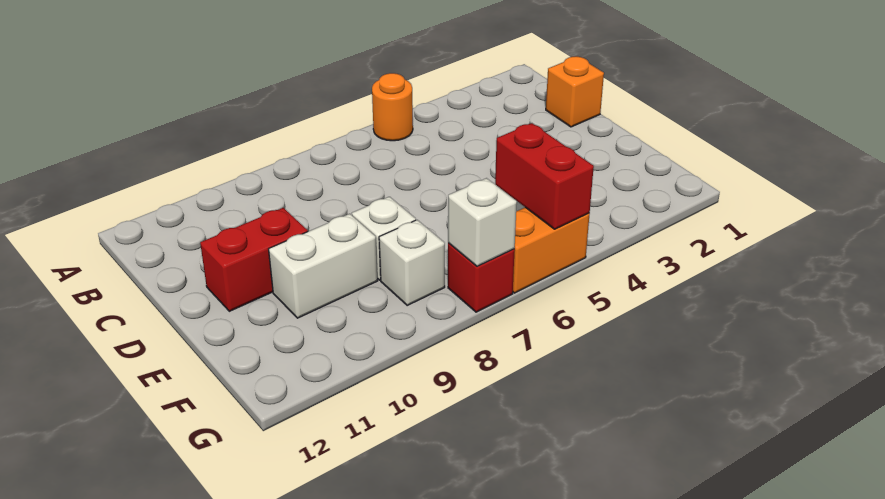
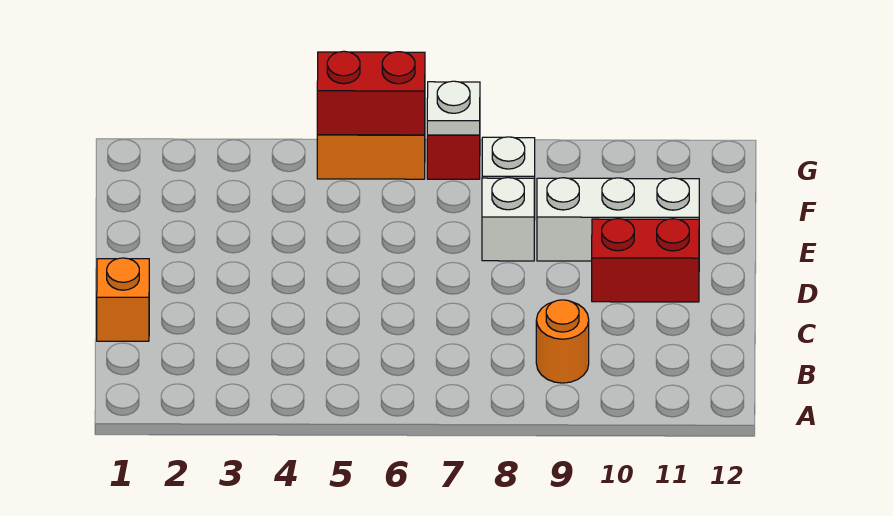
orange round brick A5 level 1 -> orange round brick B9 level 1
white brick E9:E10 level 1 -> white brick E9:E11 level 1
red brick F5:G5 level 2 -> red brick G5:G6 level 2
white brick G7 level 2 -> white plate G7 level 2

